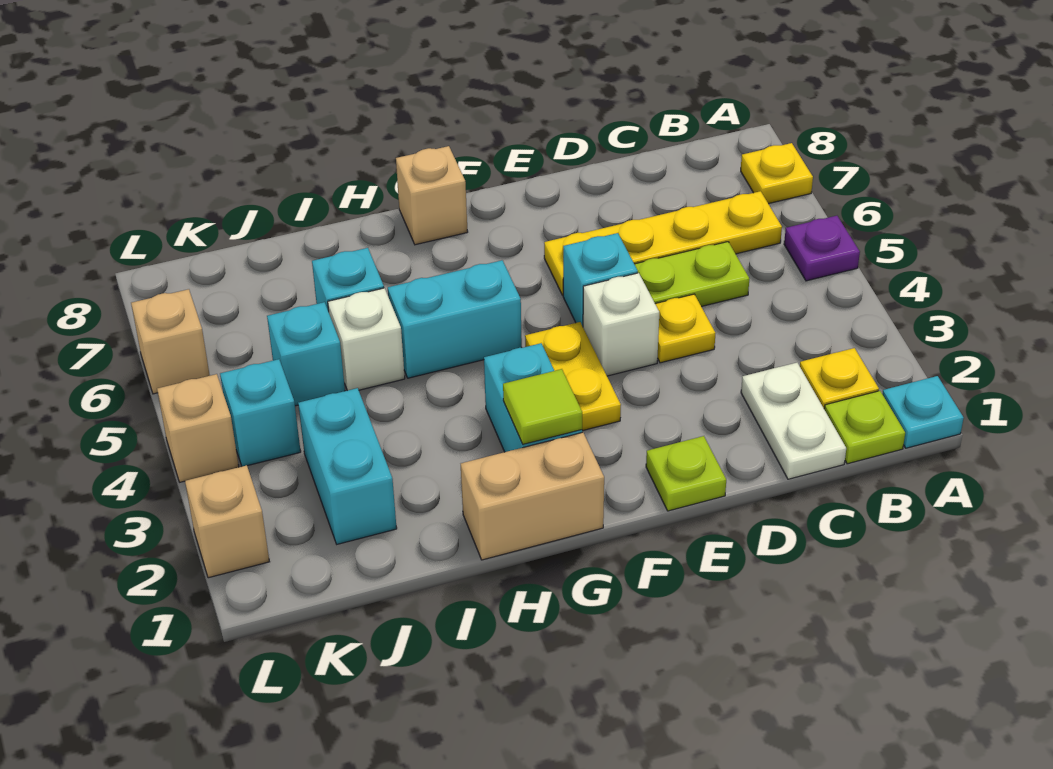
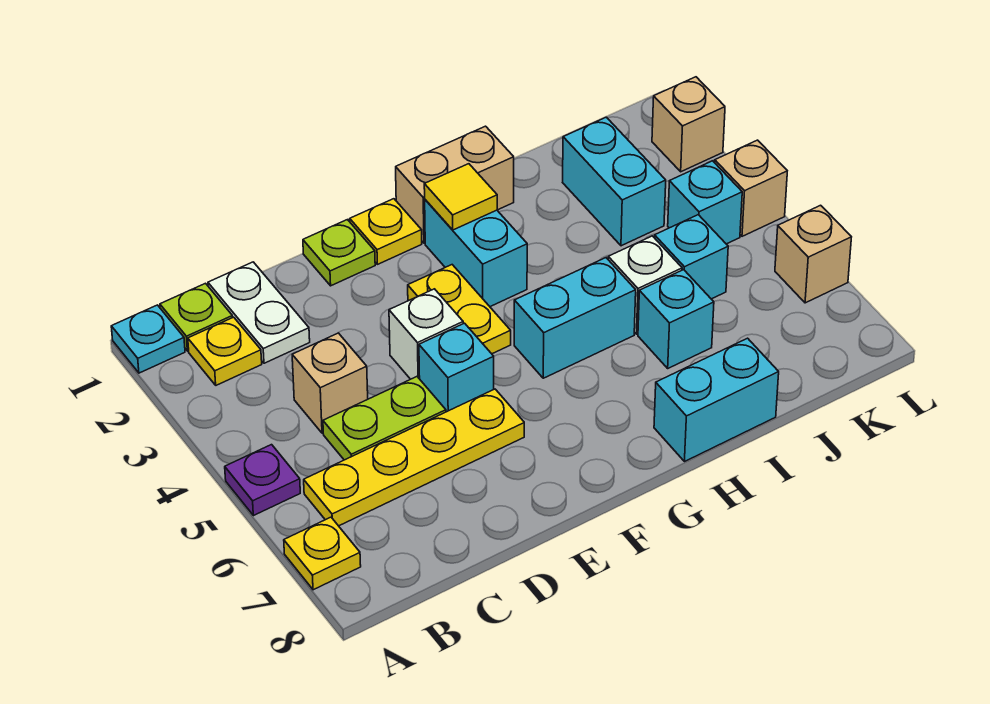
yellow plate D4 level 1 -> yellow plate F1 level 1
lime tile G2 level 2 -> yellow tile G2 level 2
tan brick G8 level 1 -> tan brick C4 level 1
none -> cyan brick H8:I8 level 1

